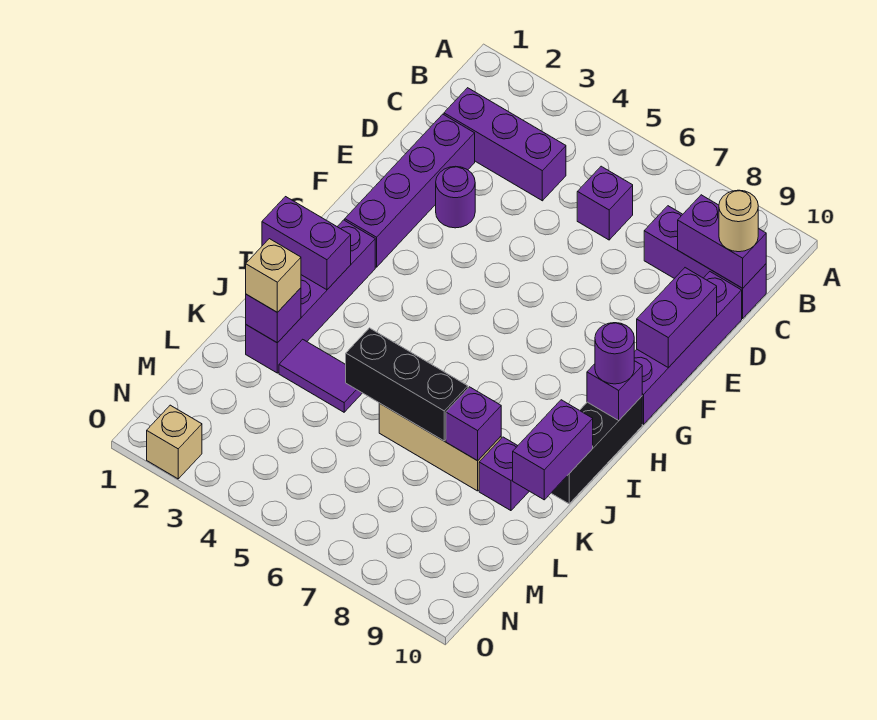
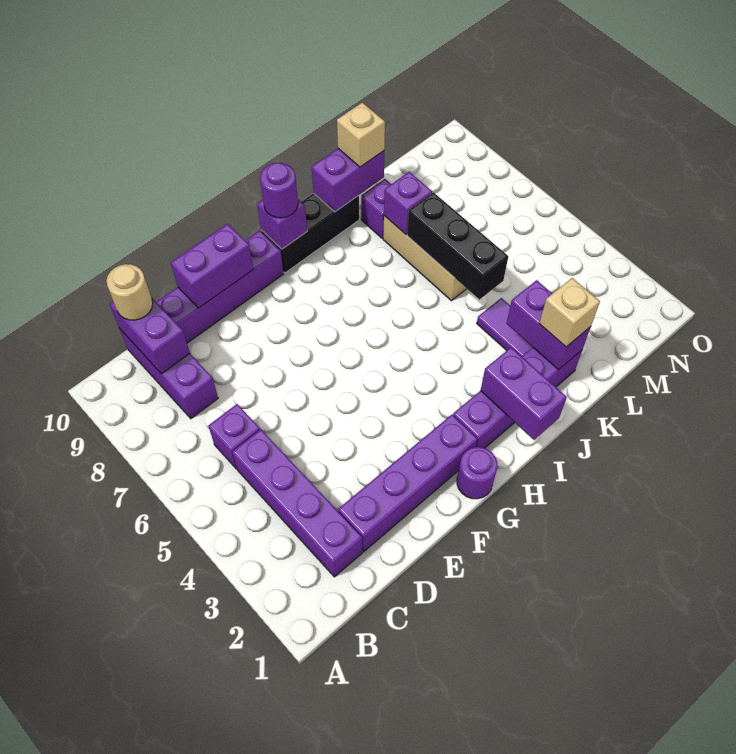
purple brick C2:C4 level 1 -> purple brick C2:C5 level 1
purple round brick E3 level 1 -> purple round brick G1 level 1
purple brick K2 level 2 -> purple brick K2:K3 level 2
tan brick O2 level 1 -> tan brick K10 level 3

